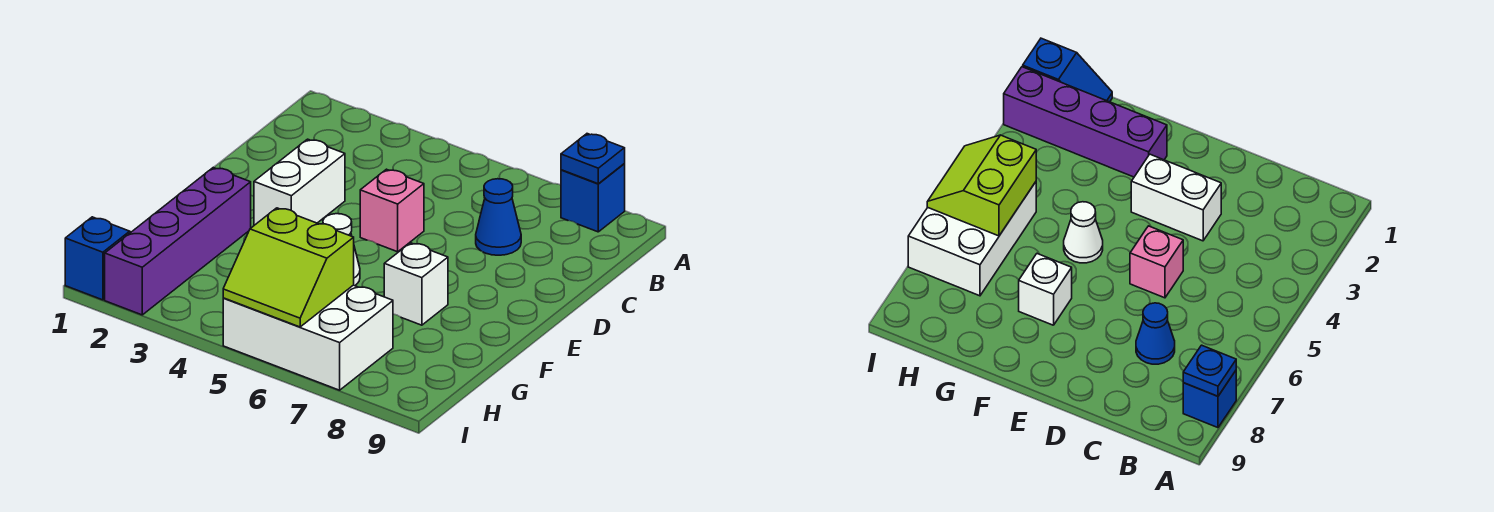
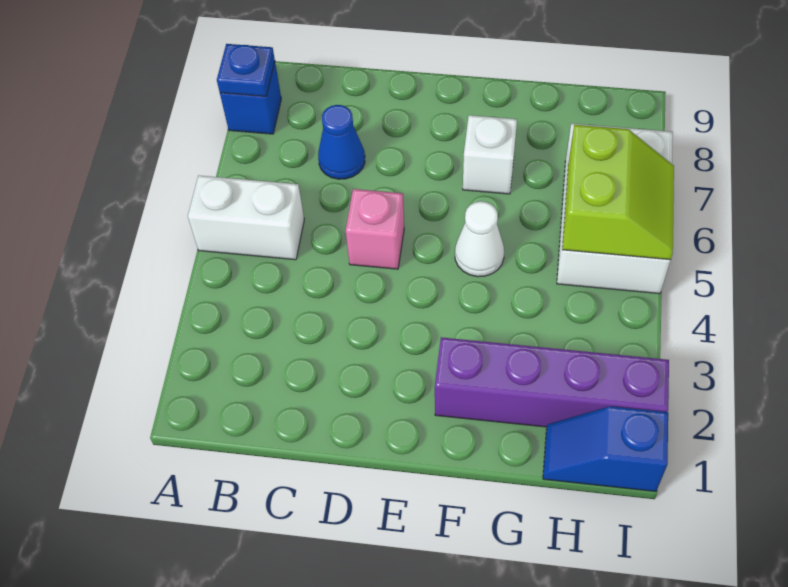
white brick D3:E3 level 1 -> white brick A5:B5 level 1

